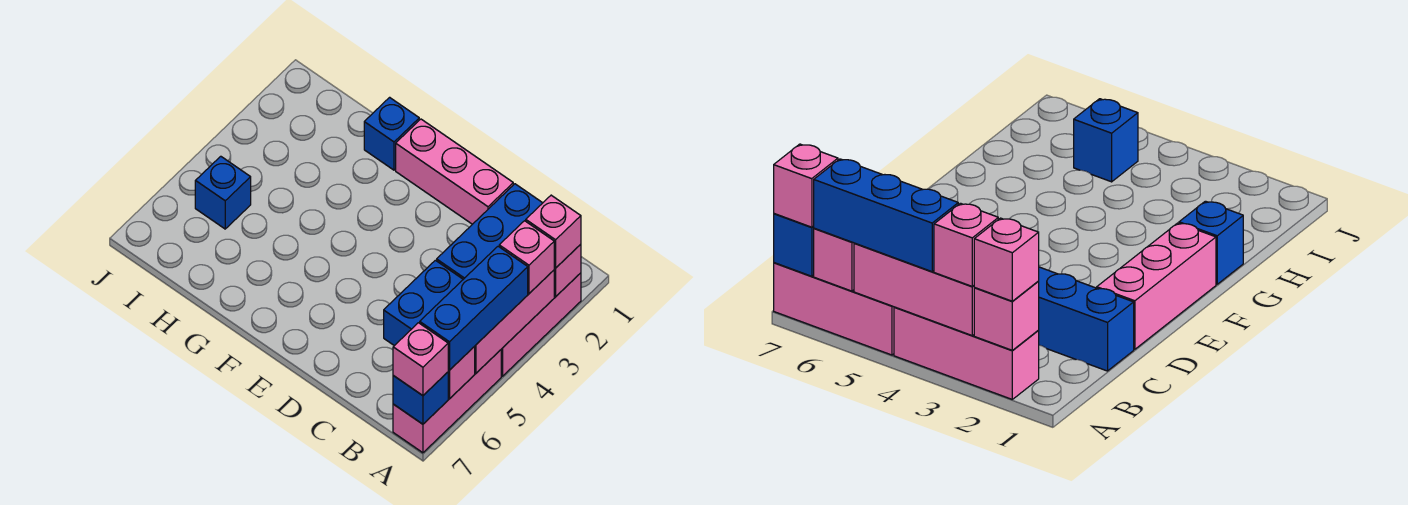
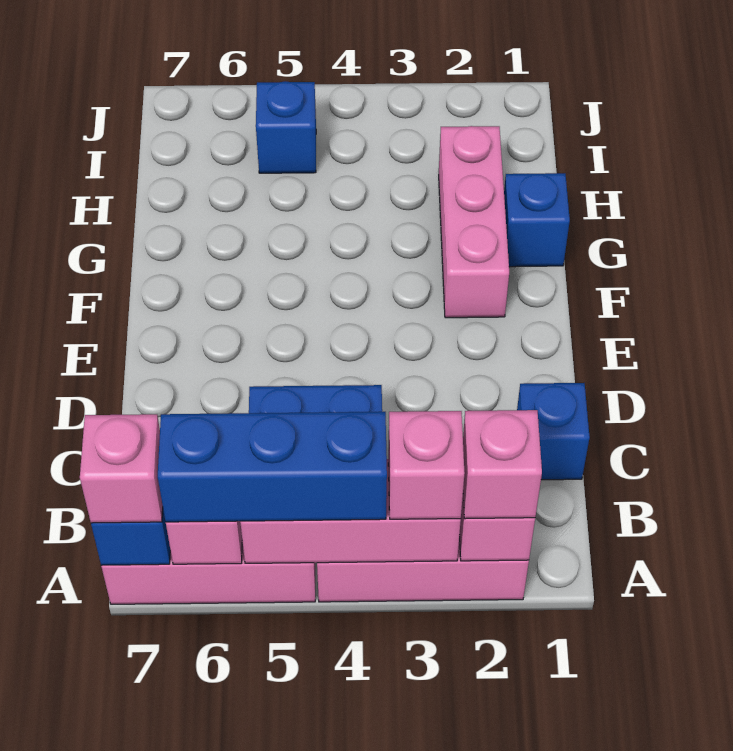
blue brick C1:C3 level 1 -> blue brick C1 level 1
pink brick D1:F1 level 1 -> pink brick F2:H2 level 1

